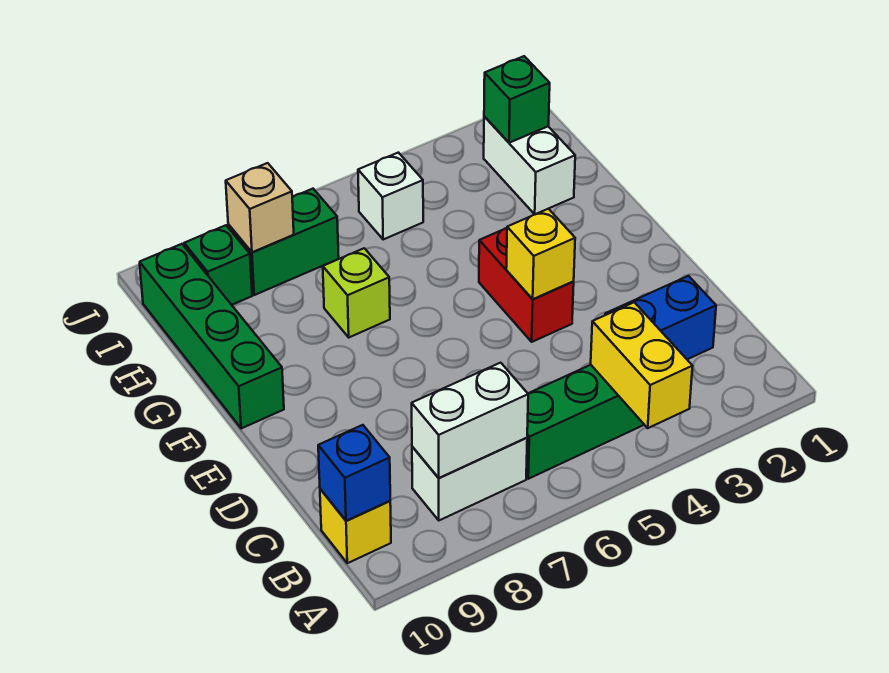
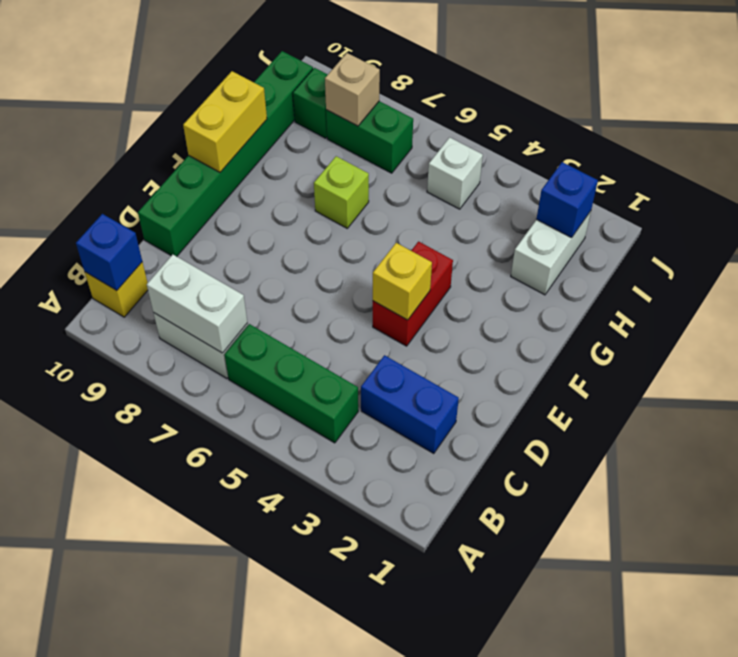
yellow brick A4:B4 level 2 -> yellow brick F10:G10 level 2
green brick F10:I10 level 1 -> green brick D10:I10 level 1
green brick I2 level 2 -> blue brick I2 level 2

